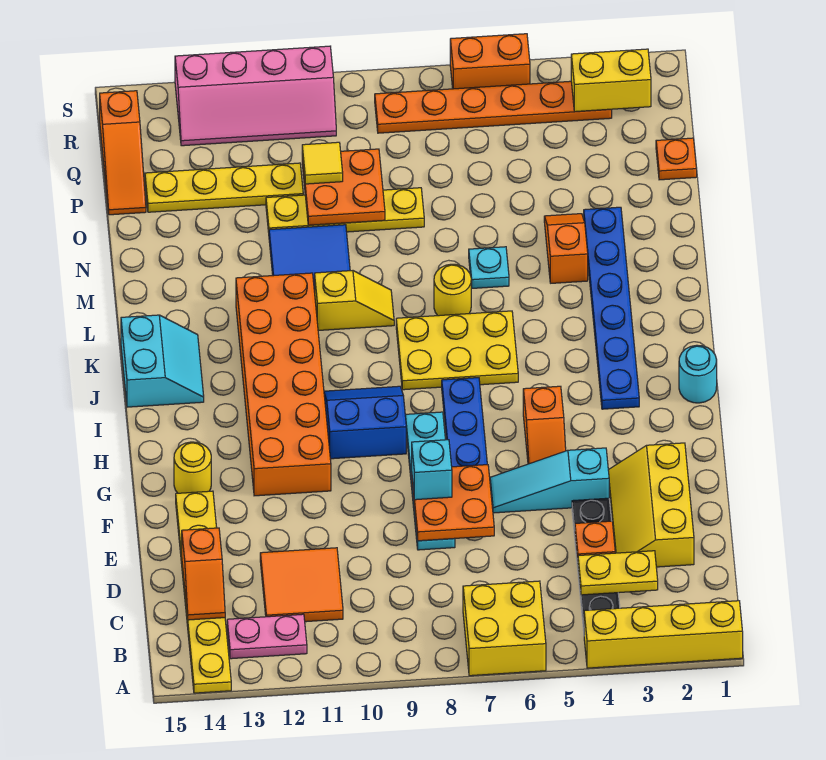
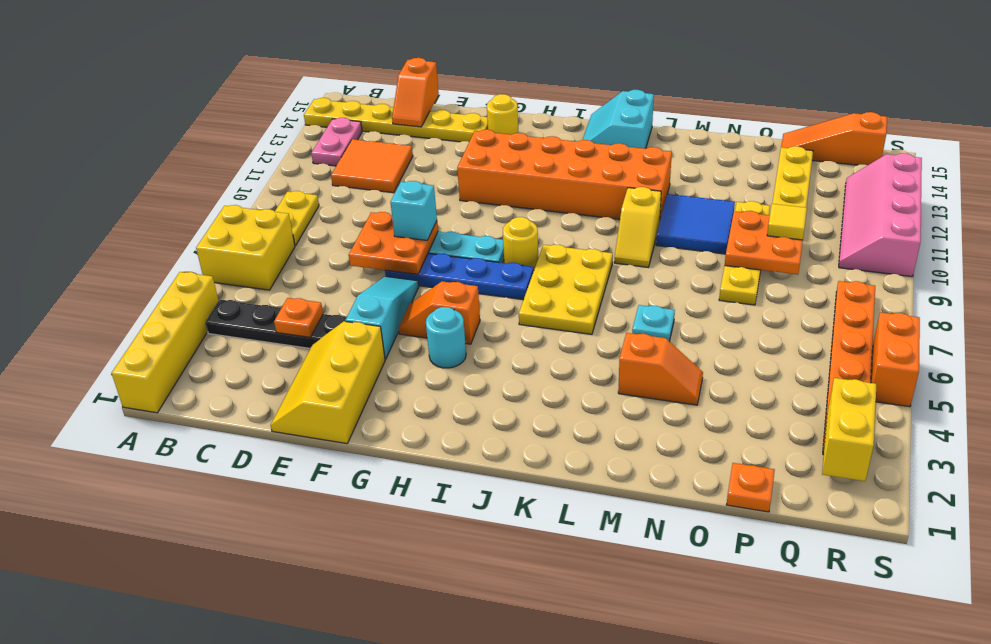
yellow plate C3:C4 level 2 -> yellow plate B8:B9 level 1
orange slope C14:D14 level 2 top D -> orange slope D14:D15 level 2 top 15
yellow slope D2:F3 level 1 top 2 -> yellow slope E1:F3 level 1 top F
blue slope H9:I10 level 1 top H -> none
cyan round brick I1 level 1 -> cyan round brick H4 level 1
blue plate I3:N3 level 1 -> none
cyan slope J14:K15 level 1 top 15 -> cyan slope J14:K15 level 1 top K
yellow round brick L7 level 1 -> yellow round brick I8 level 1

